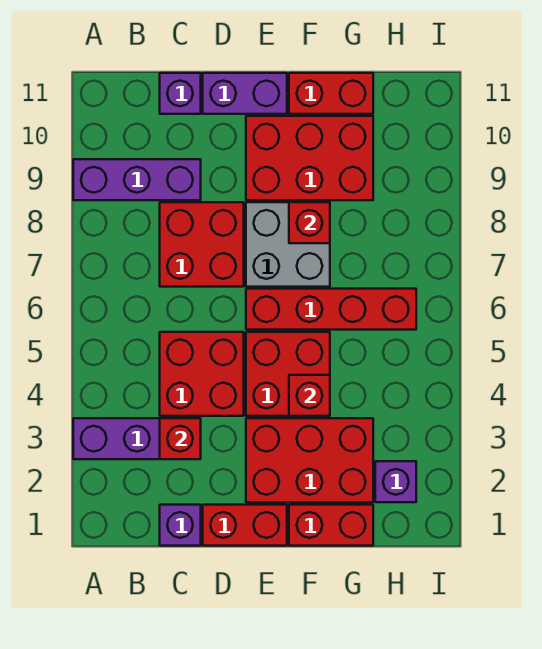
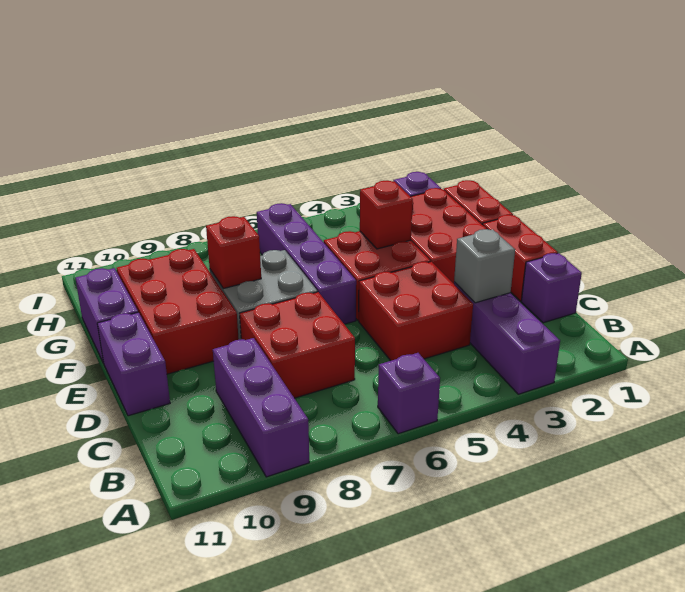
red brick C3 level 2 -> grey brick C3 level 2
purple brick C11 level 1 -> purple brick A6 level 1
red brick E6:H6 level 1 -> purple brick E6:H6 level 1
red brick F11:G11 level 1 -> purple brick F11:G11 level 1

